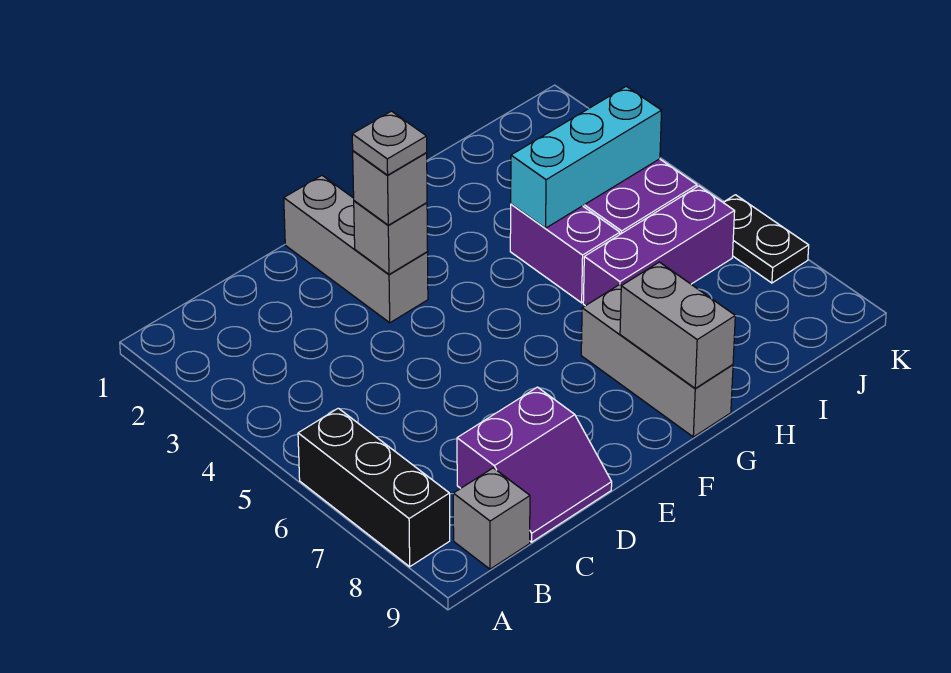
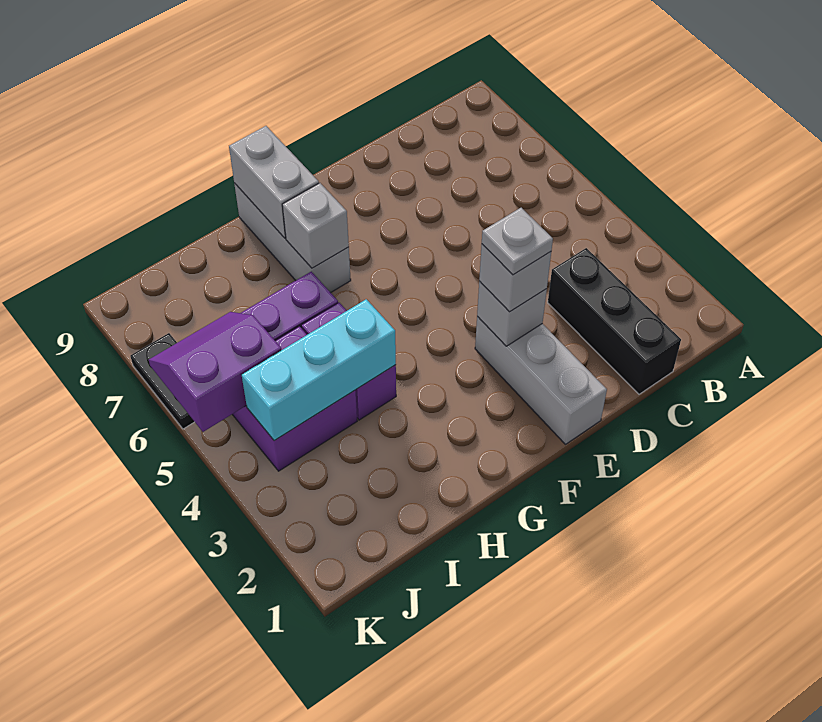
black brick A6:A8 level 1 -> black brick C1:C3 level 1
grey brick B9 level 1 -> grey brick G7 level 2
purple slope C8:D9 level 1 top 8 -> purple slope J5:K6 level 2 top 5

